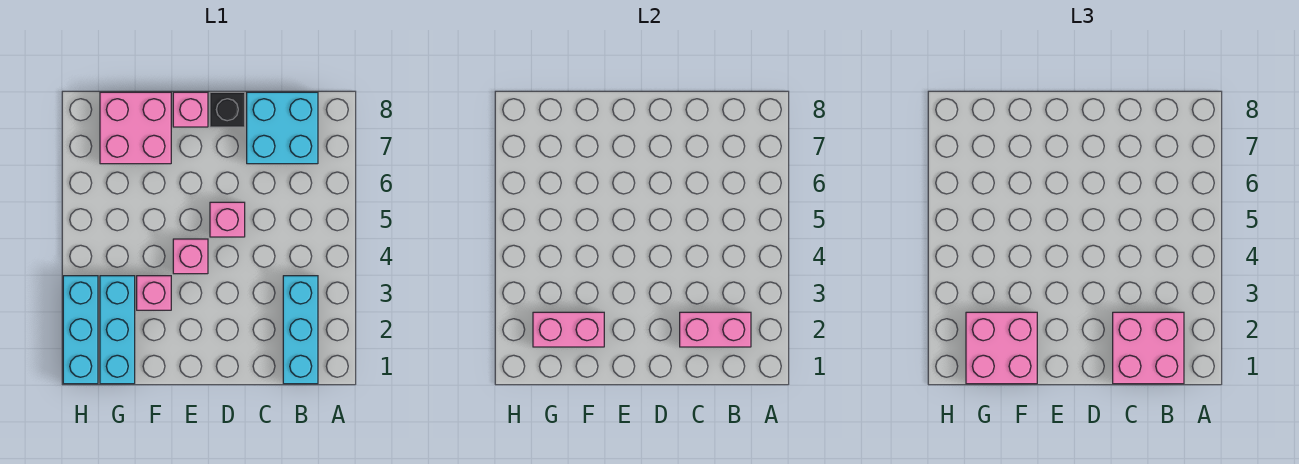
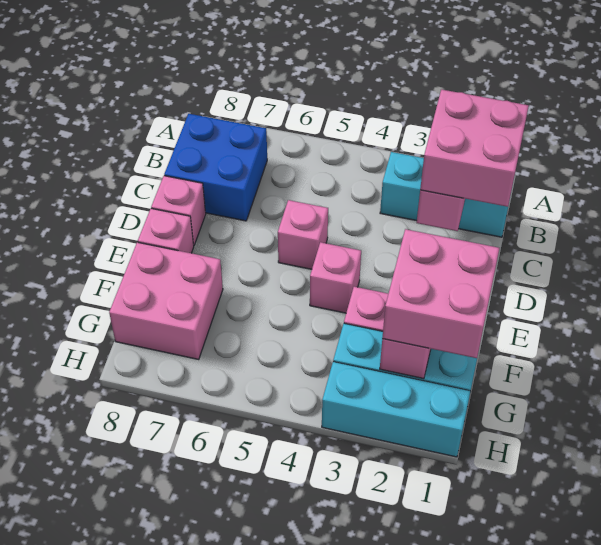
cyan brick B7:C8 level 1 -> blue brick B7:C8 level 1
black brick D8 level 1 -> pink brick D8 level 1

